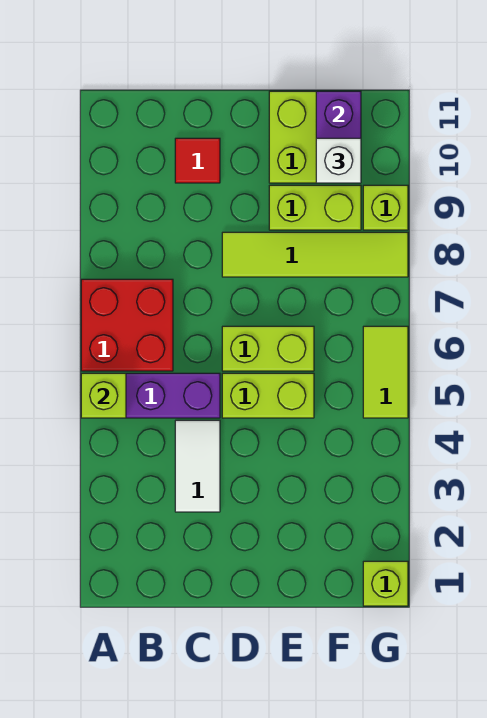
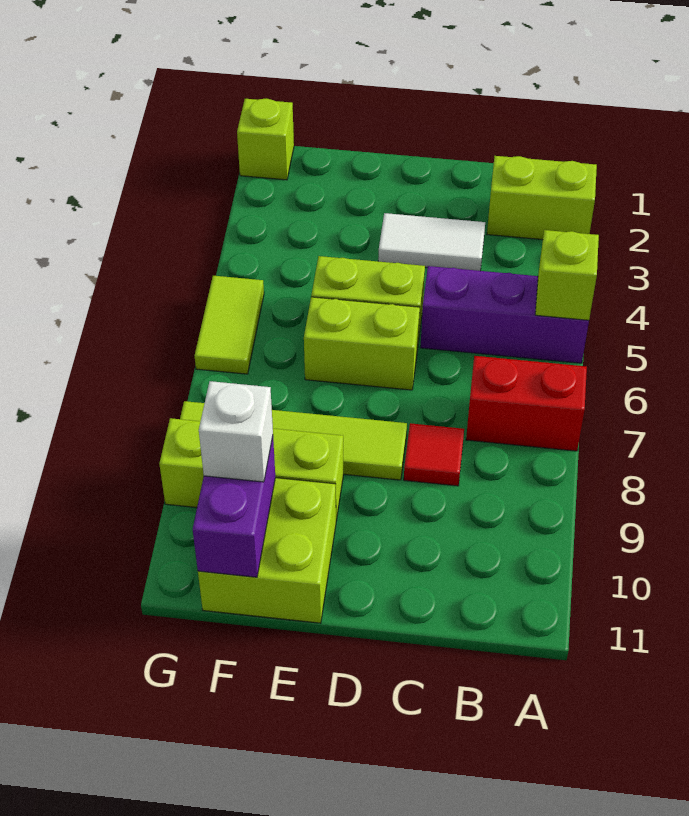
none -> lime brick A2:B2 level 1
red brick A6:B7 level 1 -> red brick A7:B7 level 1
white tile C3:C4 level 1 -> white tile C3:D3 level 1
red tile C10 level 1 -> red tile C8 level 1

